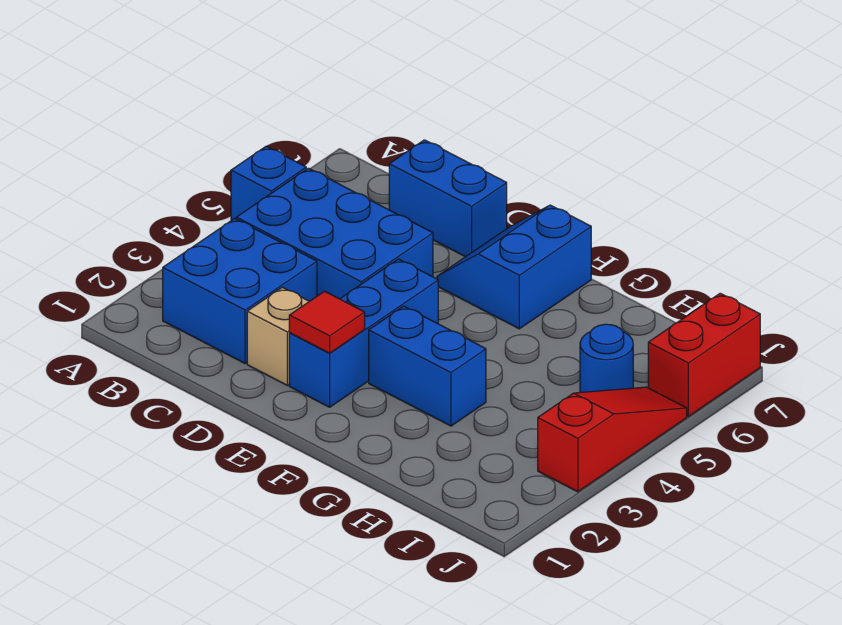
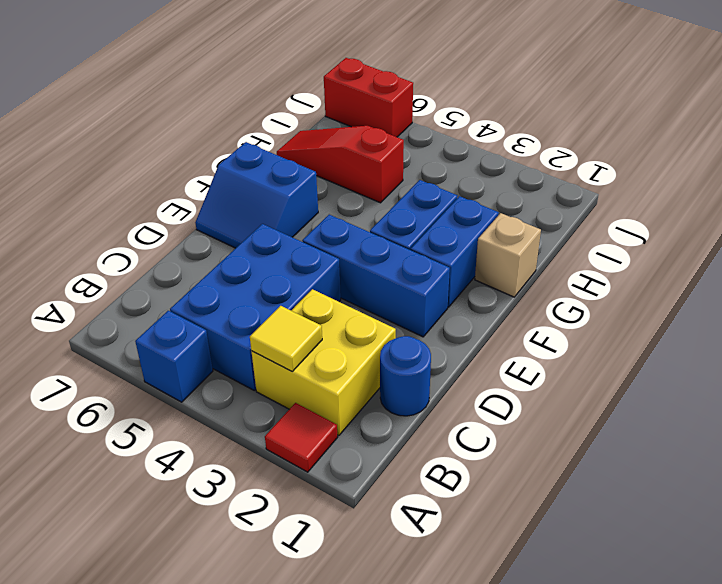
blue brick B2:C3 level 1 -> yellow brick B2:C3 level 1
none -> yellow tile B3 level 2
blue brick C7:D7 level 1 -> blue brick F2:G2 level 1
tan brick D2 level 1 -> tan brick G1 level 1
red tile E2 level 2 -> red tile A2 level 1
blue round brick I5 level 1 -> blue round brick C1 level 1
red slope J3:J5 level 1 top 3 -> red slope H5:H7 level 1 top 5

